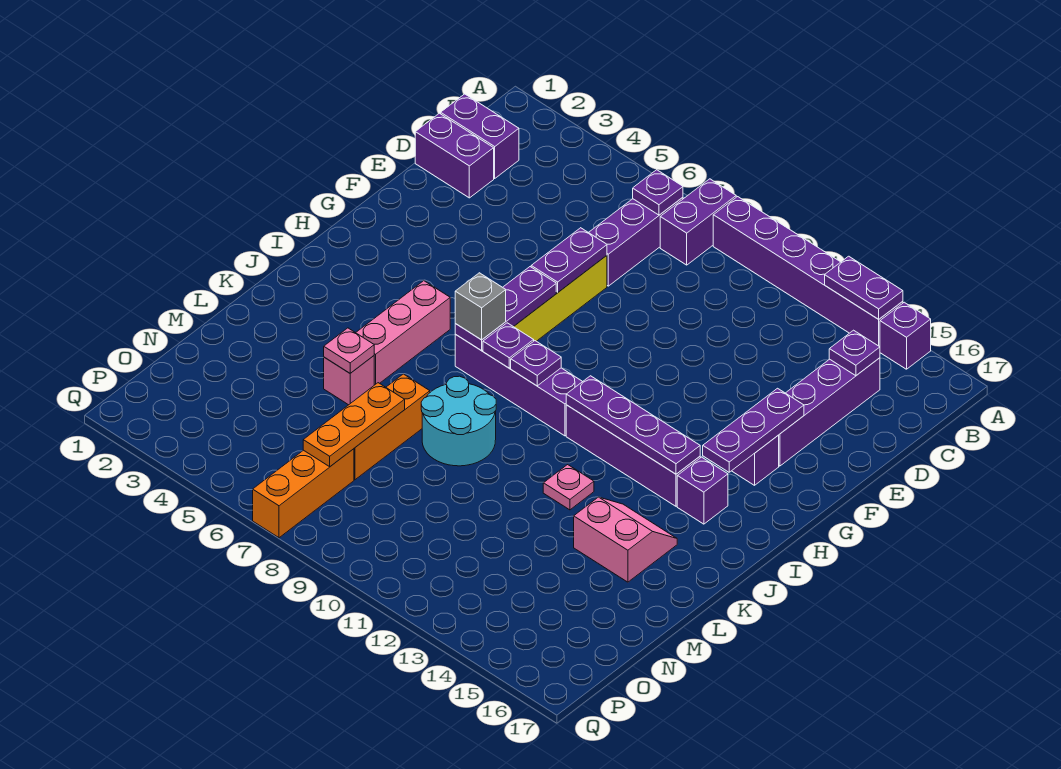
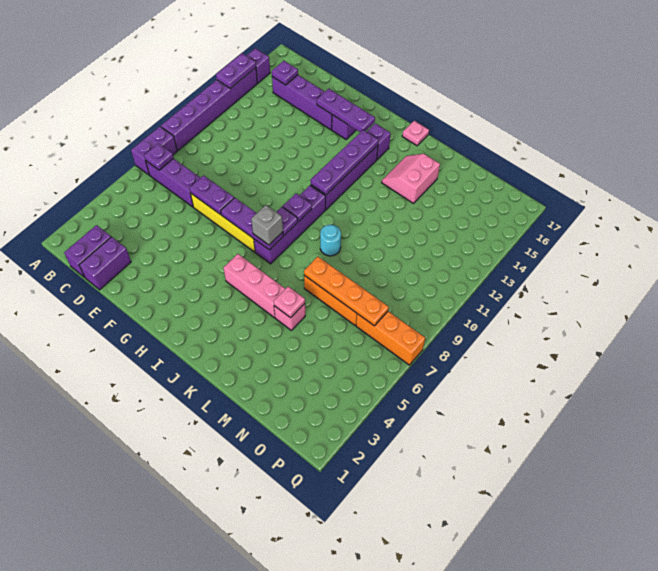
purple brick A8:B8 level 1 -> purple brick A7:A8 level 1
cyan round brick K8:L9 level 1 -> cyan round brick K9 level 1
pink plate K12 level 1 -> pink plate J17 level 1
orange plate M7:O7 level 2 -> orange plate L7:O7 level 2

